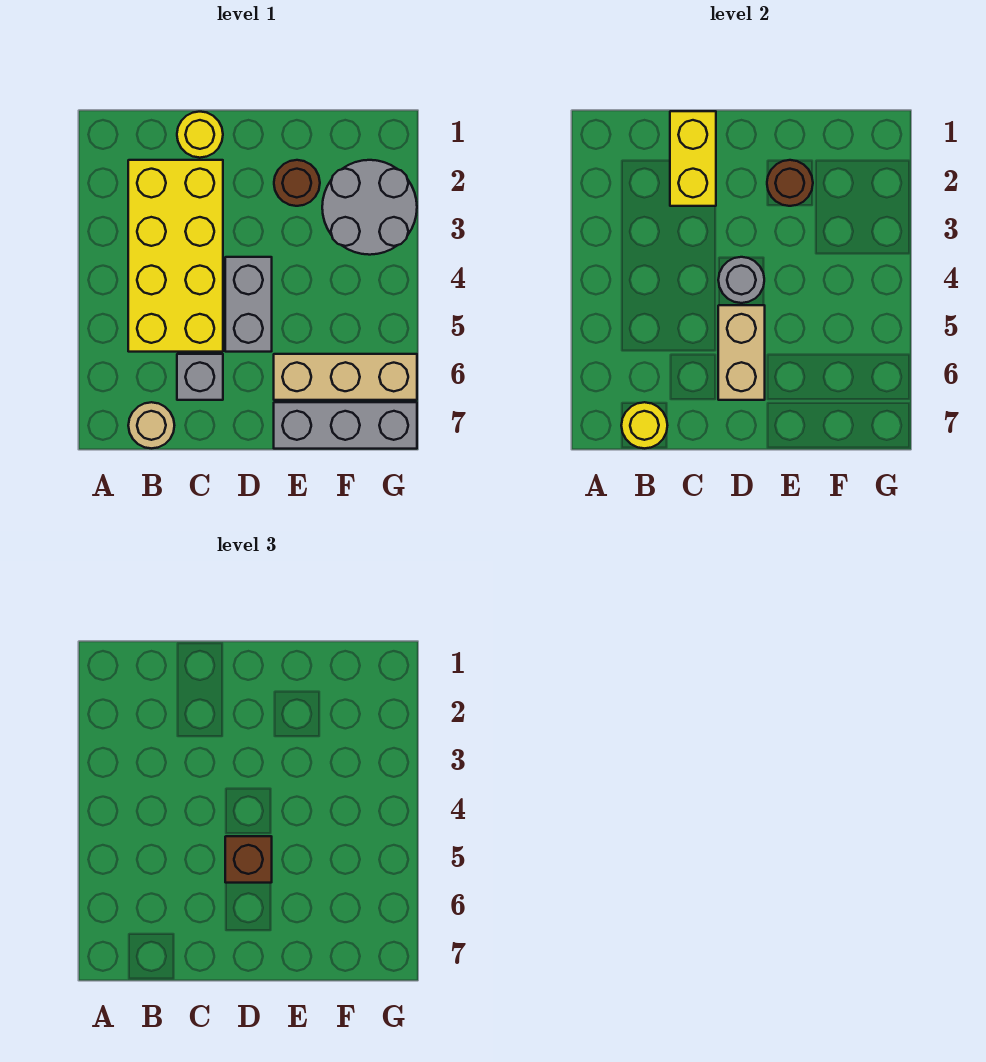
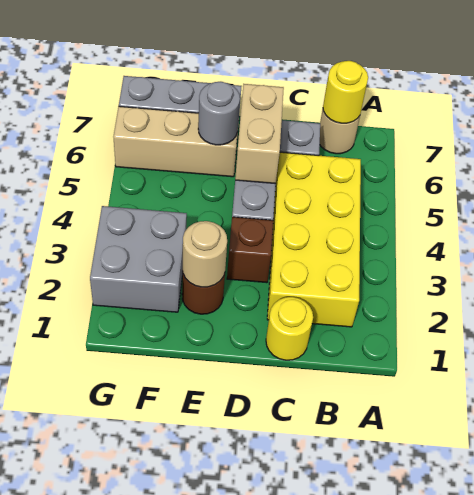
yellow brick C1:C2 level 2 -> none
grey round brick D4 level 2 -> grey round brick E6 level 2
brown brick D5 level 3 -> brown brick D3 level 1
brown round brick E2 level 2 -> tan round brick E2 level 2
grey round brick F2:G3 level 1 -> grey brick F2:G3 level 1

